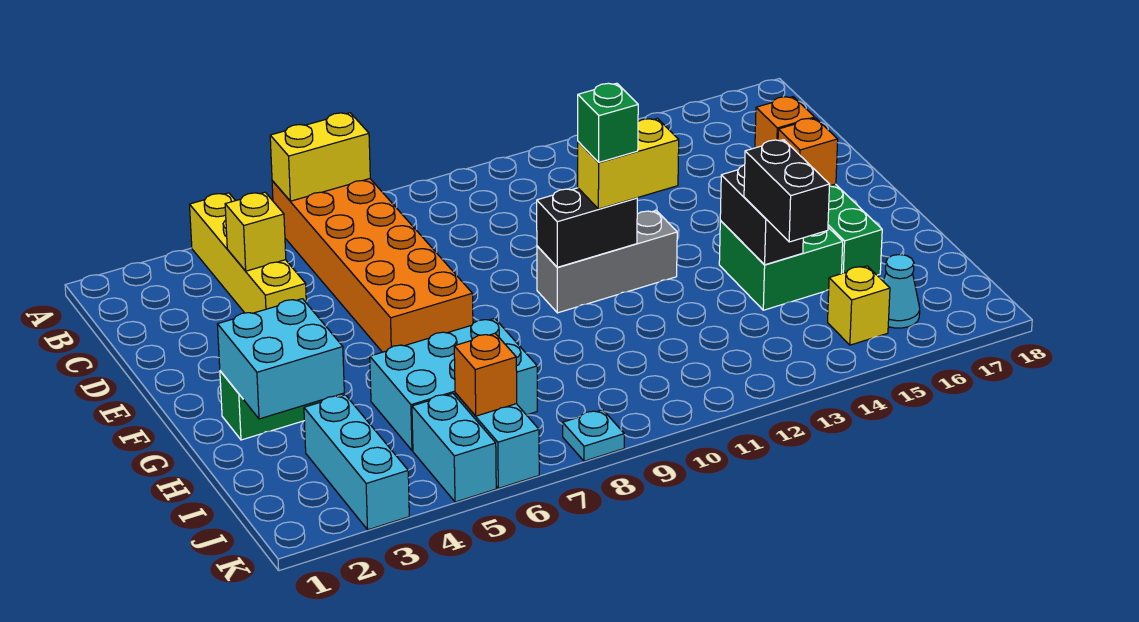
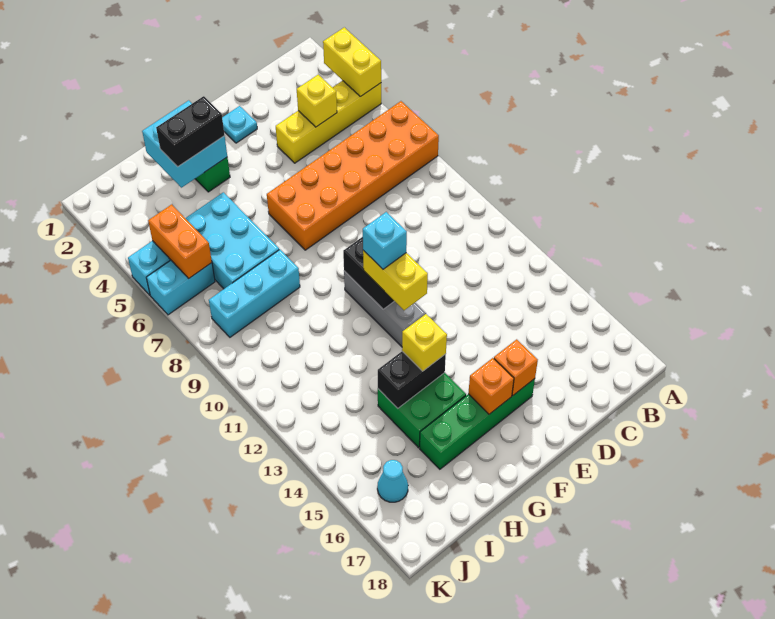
yellow brick A6:A7 level 2 -> yellow brick A3:A4 level 2
green brick F11 level 4 -> cyan brick F11 level 4
black brick H14:I14 level 3 -> black brick G3:H3 level 3
cyan brick I3:K3 level 1 -> cyan brick H8:J8 level 1
orange brick J6 level 2 -> orange brick J5:J6 level 2
yellow brick J15 level 1 -> yellow brick G14 level 3
cyan plate K8 level 1 -> cyan plate E2 level 1

